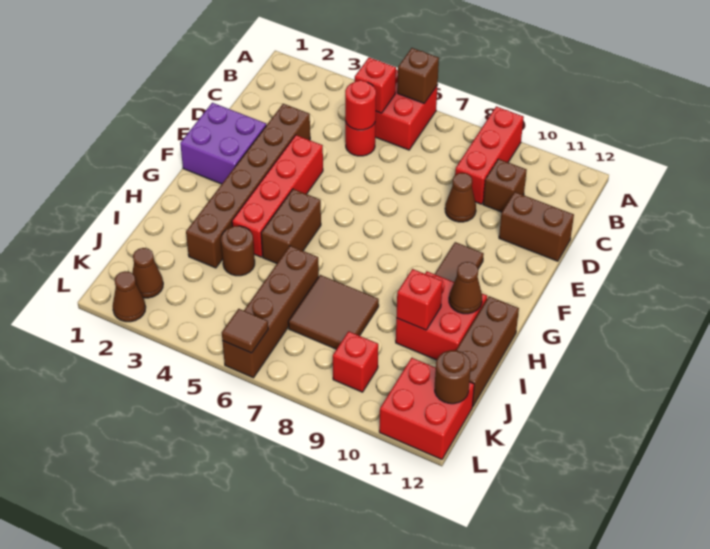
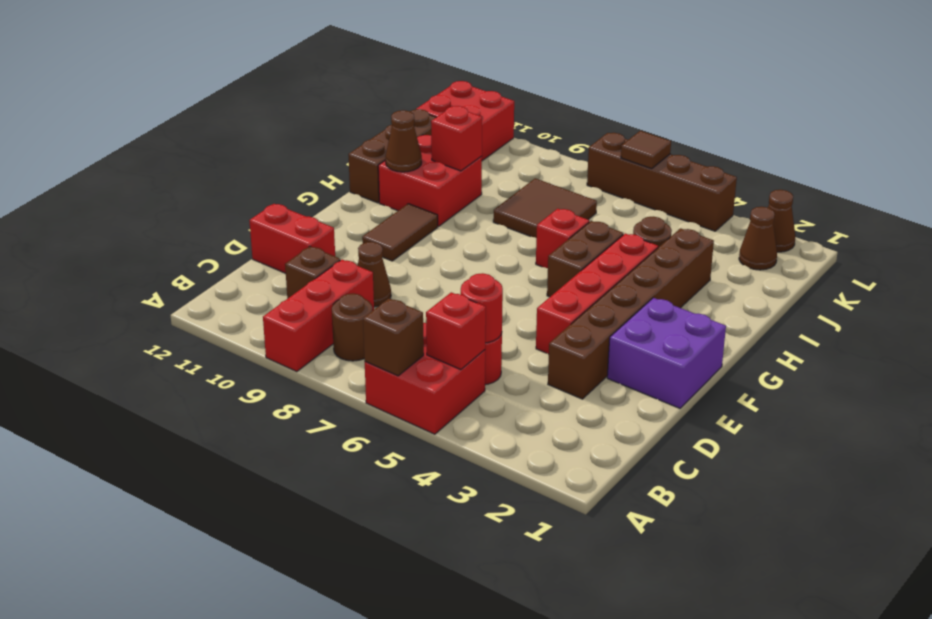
brown brick D11:D12 level 1 -> red brick D11:D12 level 1
brown brick I6:L6 level 1 -> brown brick L4:L7 level 1
red brick K9 level 1 -> red brick H6 level 1
brown round brick K12 level 2 -> brown round brick B8 level 1

